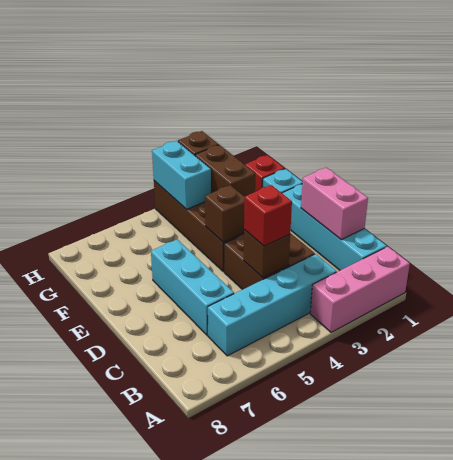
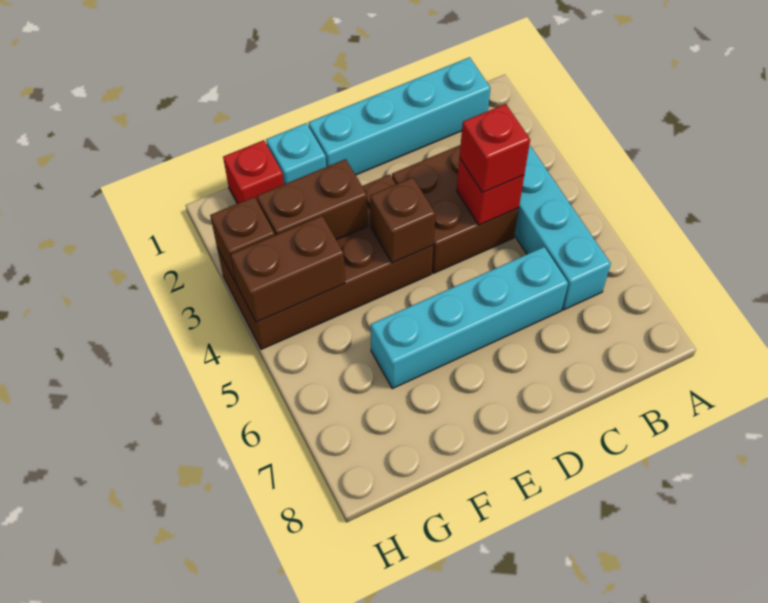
pink brick A1:A3 level 1 -> none
pink brick C1:D1 level 2 -> none
brown brick C4 level 2 -> red brick C4 level 2
cyan brick C6:E6 level 1 -> cyan brick C6:F6 level 1
cyan brick G4:H4 level 2 -> brown brick G4:H4 level 2

